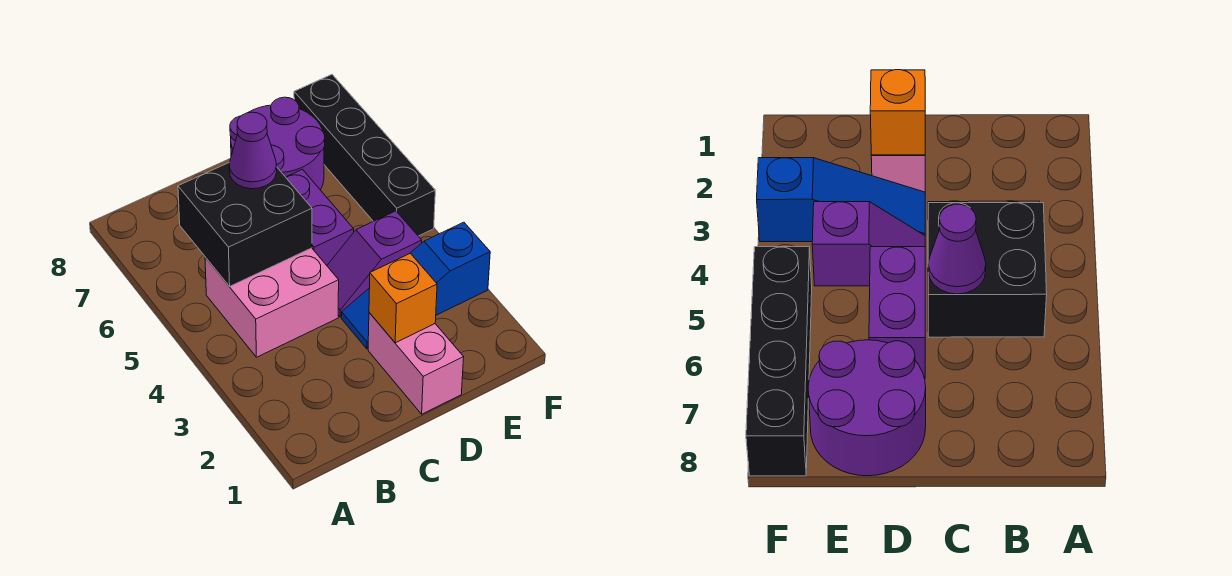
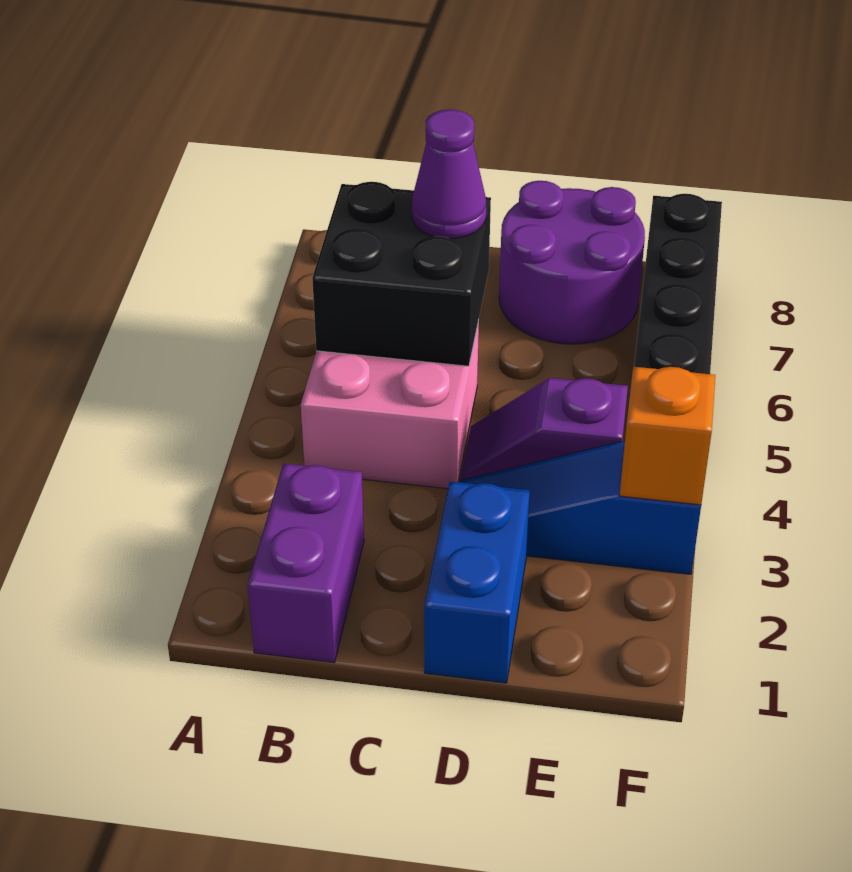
pink brick D1:D2 level 1 -> blue brick D1:D2 level 1
orange brick D2 level 2 -> orange brick F3 level 2
purple brick D5:D6 level 1 -> purple brick B1:B2 level 1

